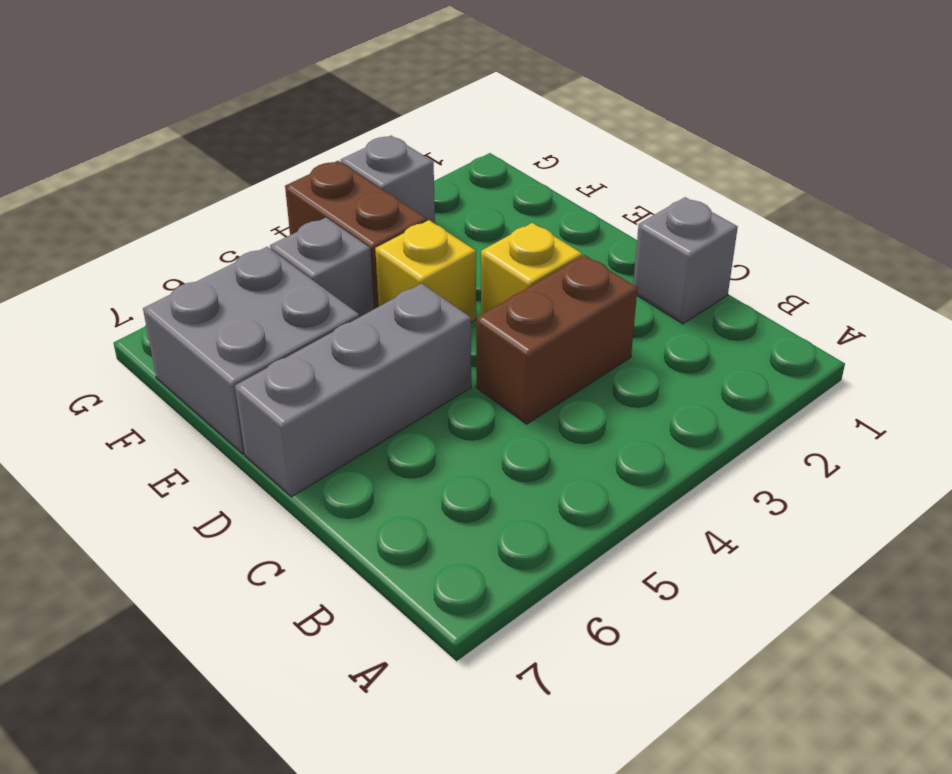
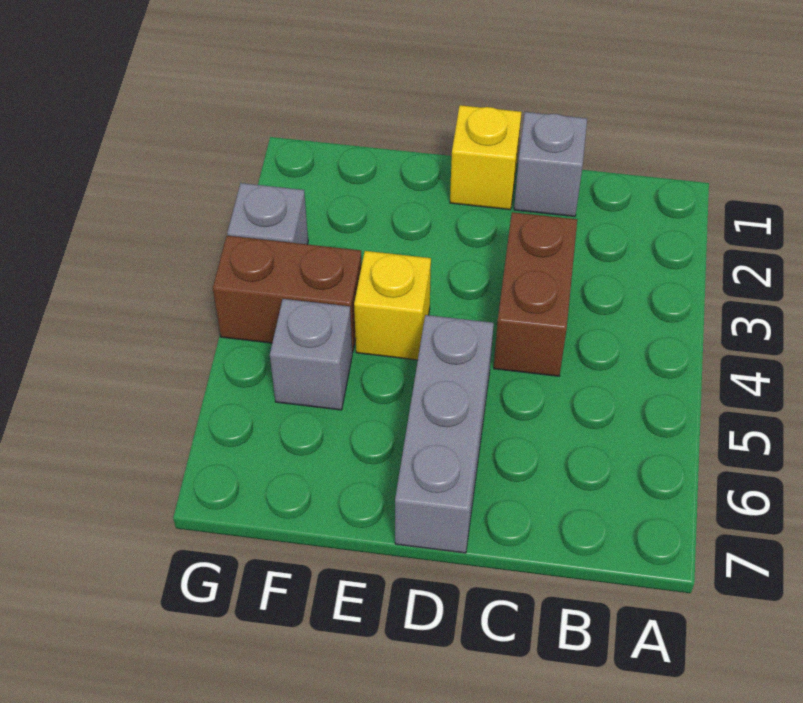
yellow brick D3 level 1 -> yellow brick D1 level 1
grey brick E6:F7 level 1 -> none

